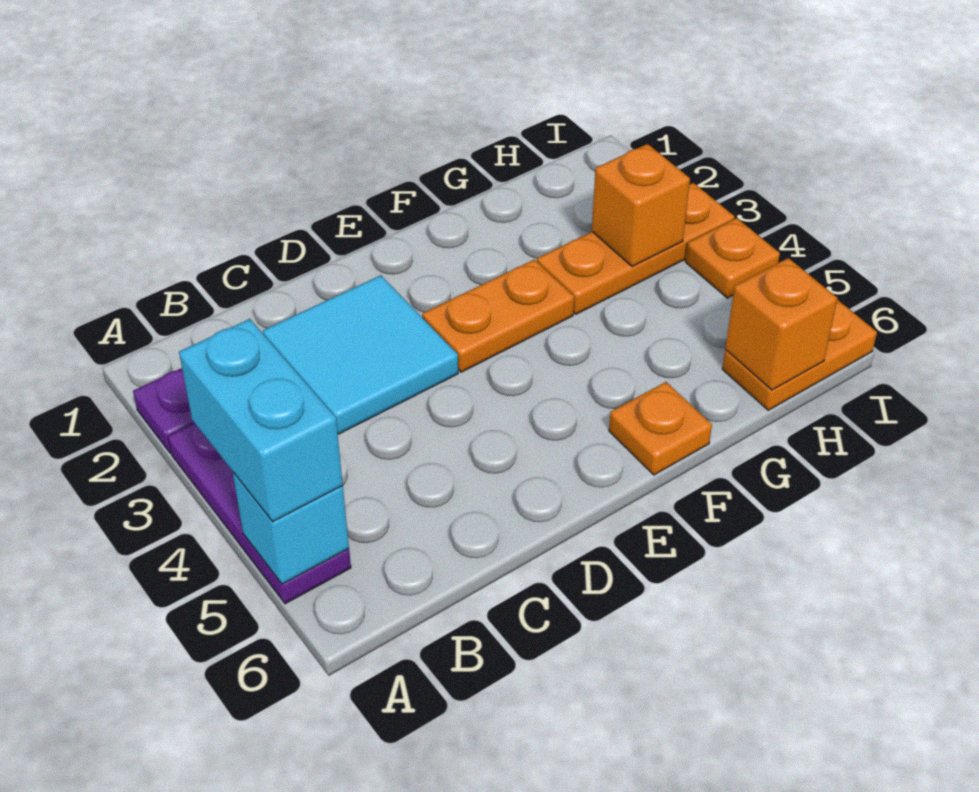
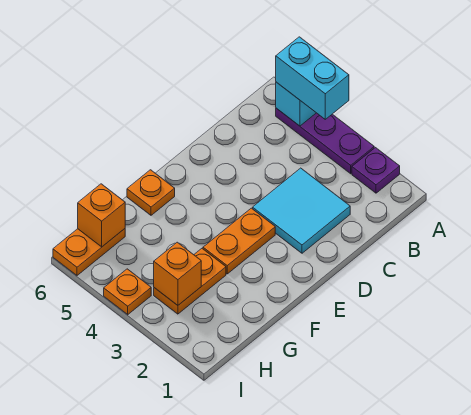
orange plate G3:I3 level 1 -> orange plate G3:H3 level 1

